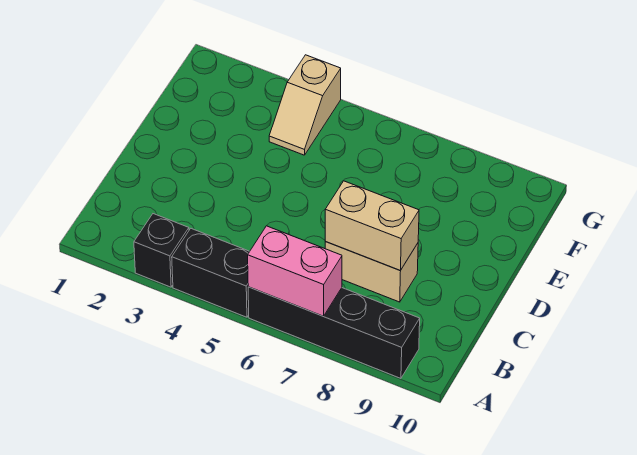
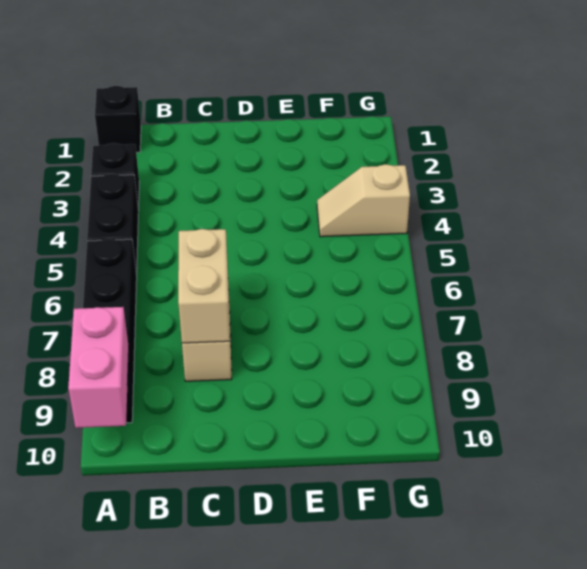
none -> black brick A1 level 1
pink brick A6:A7 level 2 -> pink brick A9:A10 level 2

